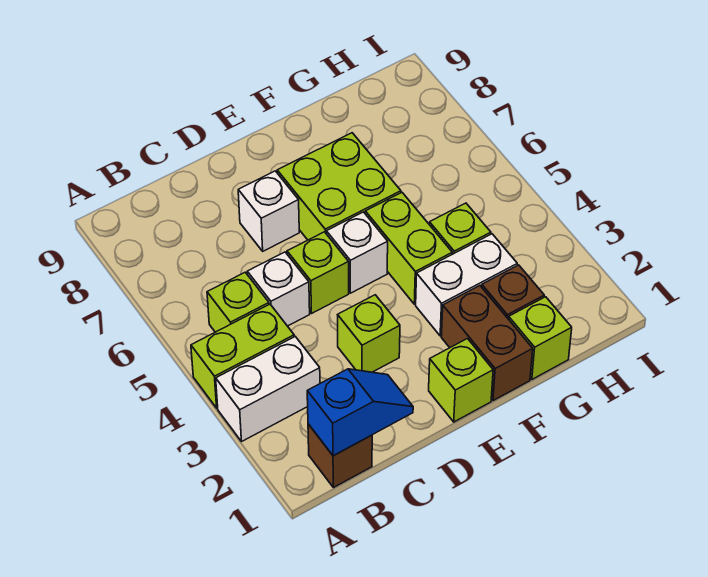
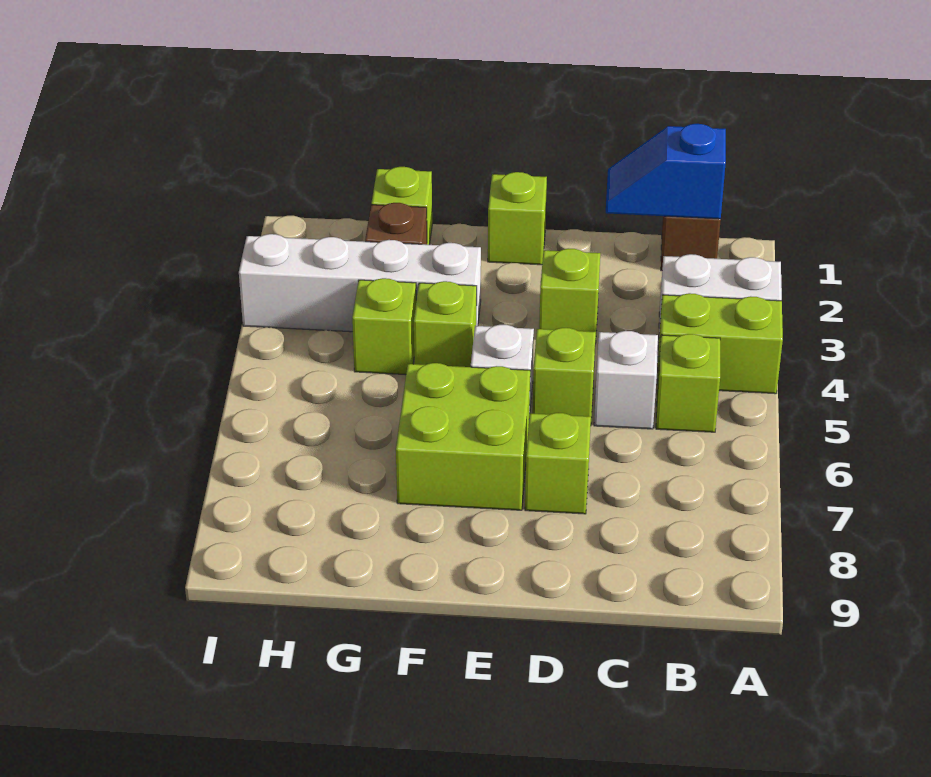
white brick D7 level 1 -> lime brick D7 level 1
brown brick F1:F2 level 1 -> none
white brick F3:G3 level 1 -> white brick F3:I3 level 1
lime brick F4:F5 level 1 -> lime brick F4 level 1

